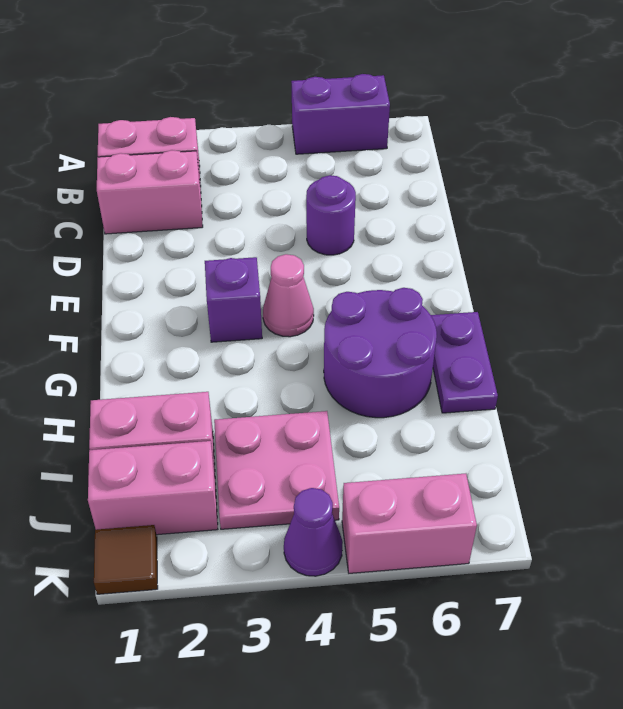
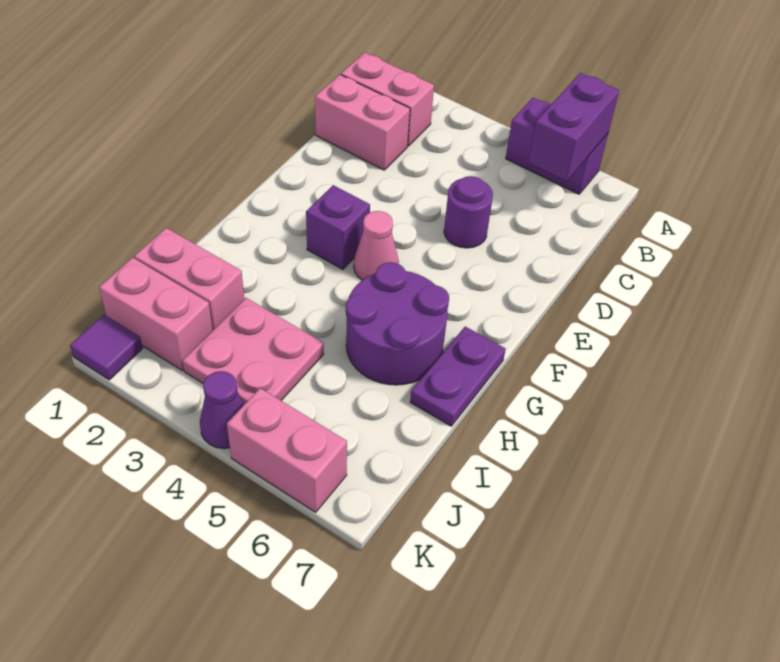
none -> purple brick A6:B6 level 2
brown tile K1 level 1 -> purple tile K1 level 1

